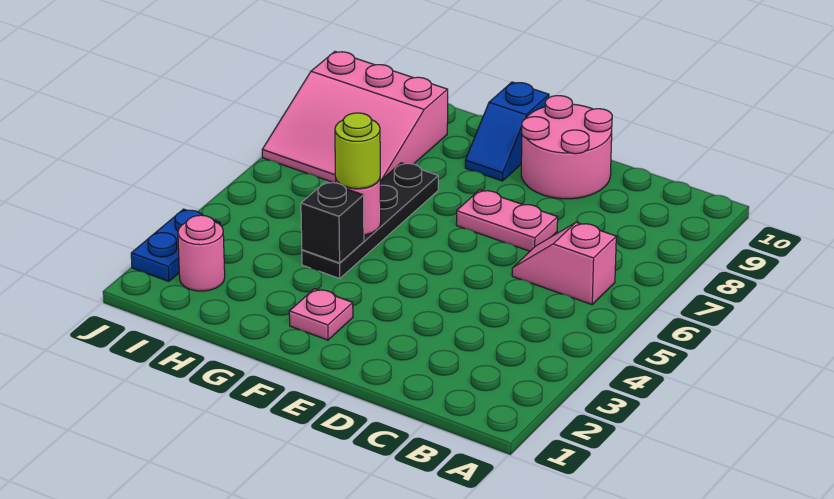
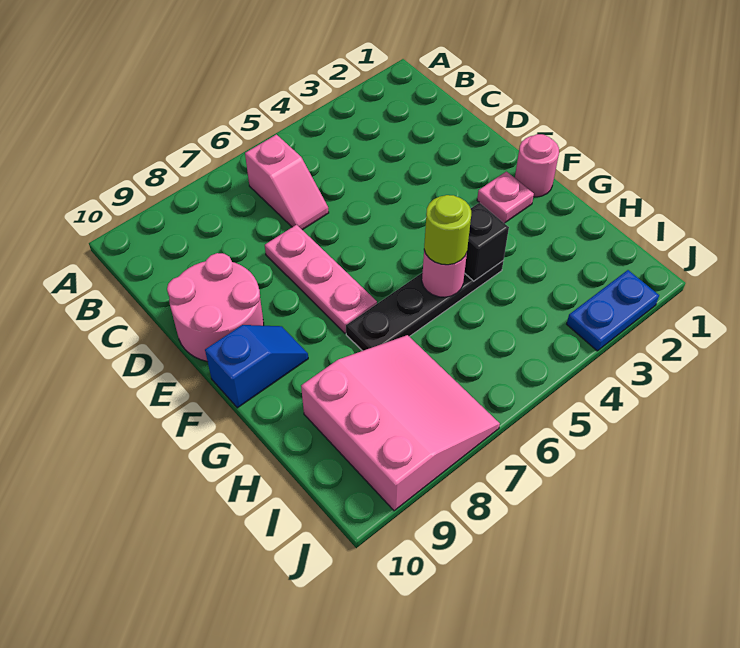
pink plate D7:E7 level 1 -> pink plate D7:F7 level 1
pink round brick I2 level 1 -> pink round brick F1 level 1

